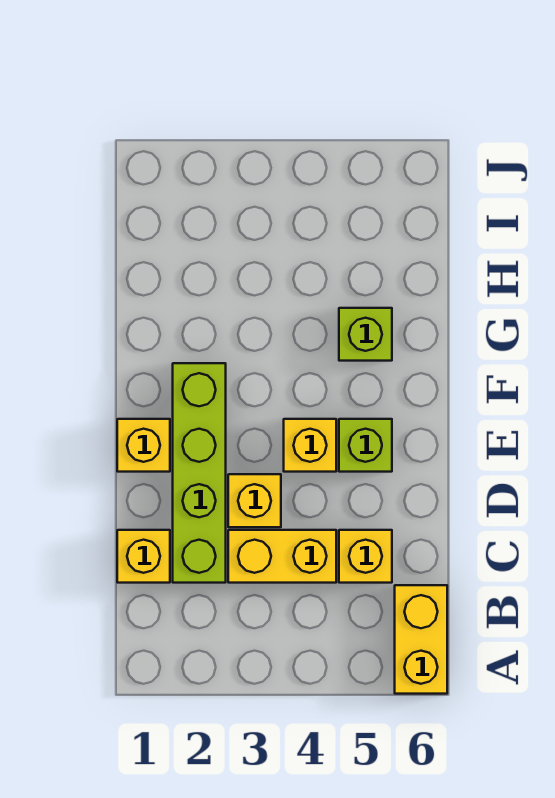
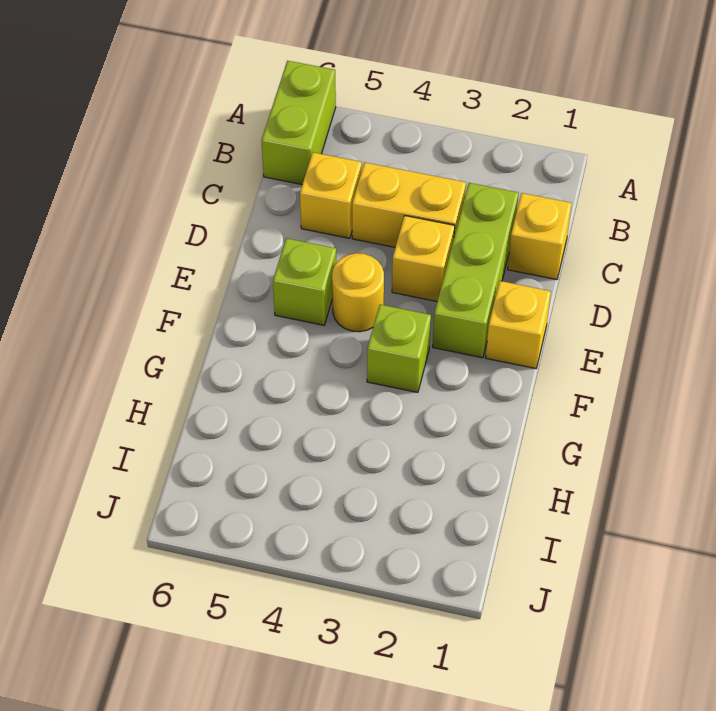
yellow brick A6:B6 level 1 -> lime brick A6:B6 level 1
lime brick C2:F2 level 1 -> lime brick C2:E2 level 1
yellow brick E4 level 1 -> yellow round brick E4 level 1
lime brick G5 level 1 -> lime brick F3 level 1

